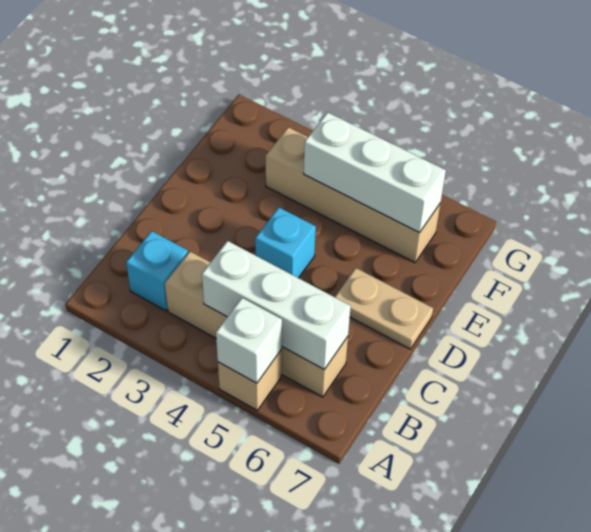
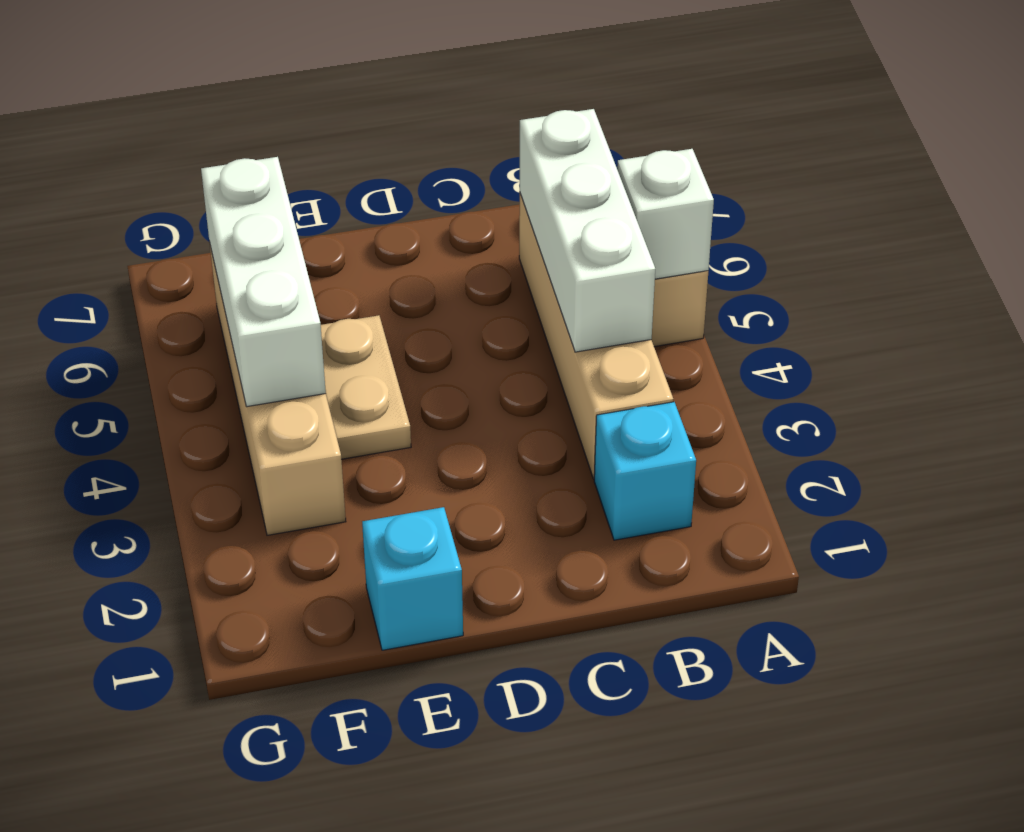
cyan brick D4 level 1 -> cyan brick E1 level 1
tan plate D6:D7 level 1 -> tan plate E4:E5 level 1

